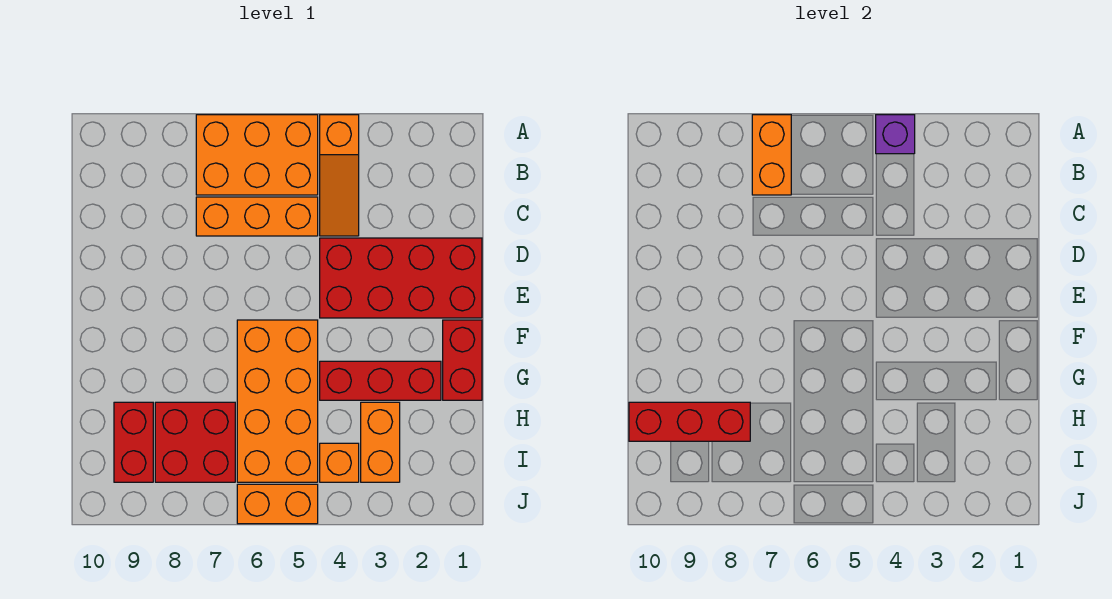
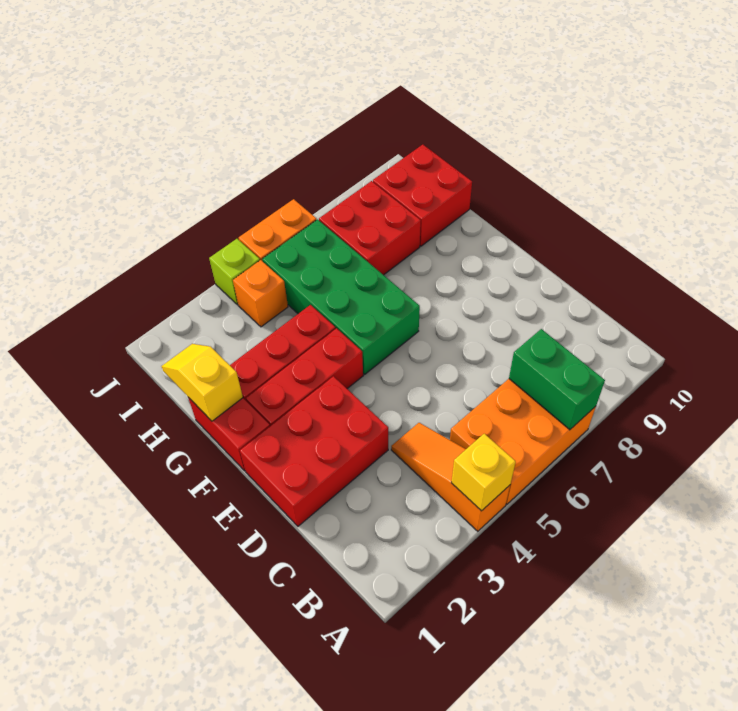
purple brick A4 level 2 -> yellow brick A4 level 2
orange brick A7:B7 level 2 -> green brick A7:B7 level 2
orange brick C5:C7 level 1 -> none
red brick D1:E4 level 1 -> red brick D1:E3 level 1
orange brick F5:I6 level 1 -> green brick F5:I6 level 1
none -> yellow slope G1:H1 level 2 top G
orange brick H3:I3 level 1 -> none
red brick H8:H10 level 2 -> red brick F2:F4 level 1
red brick H9:I9 level 1 -> red brick H9:I10 level 1
none -> lime brick J4 level 1

